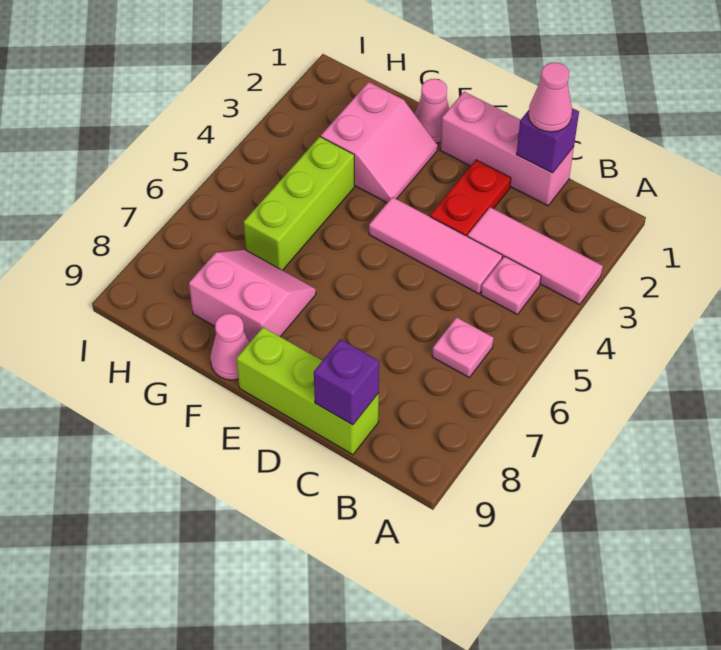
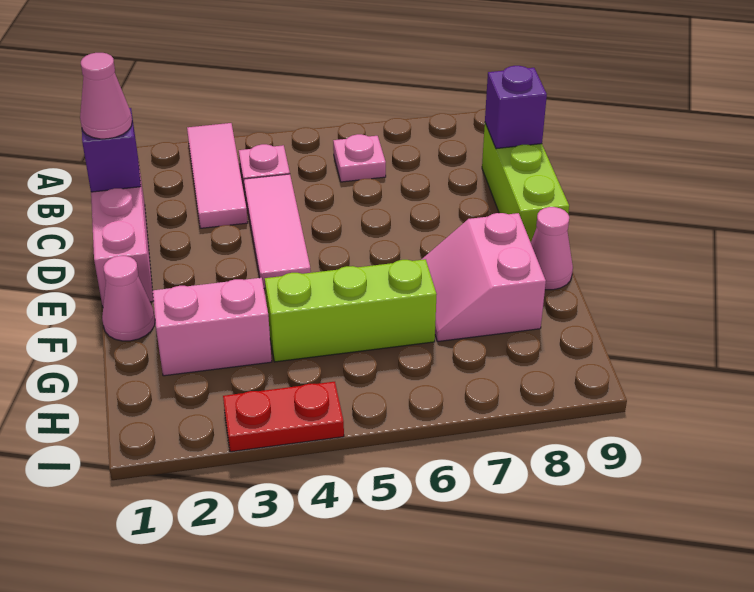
red plate D2:D3 level 1 -> red plate I3:I4 level 1

